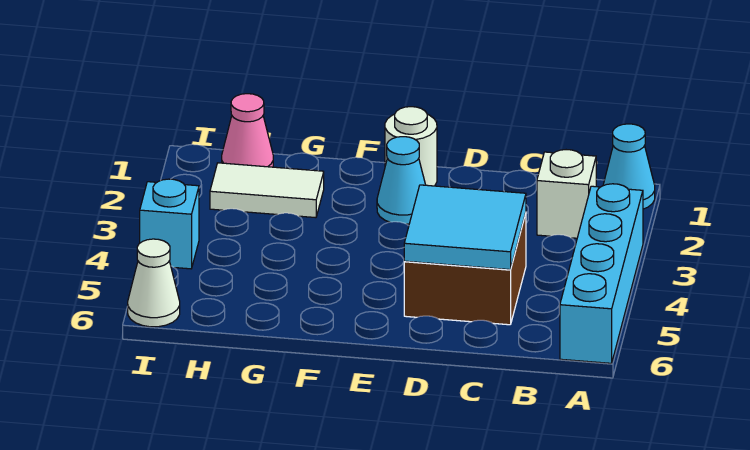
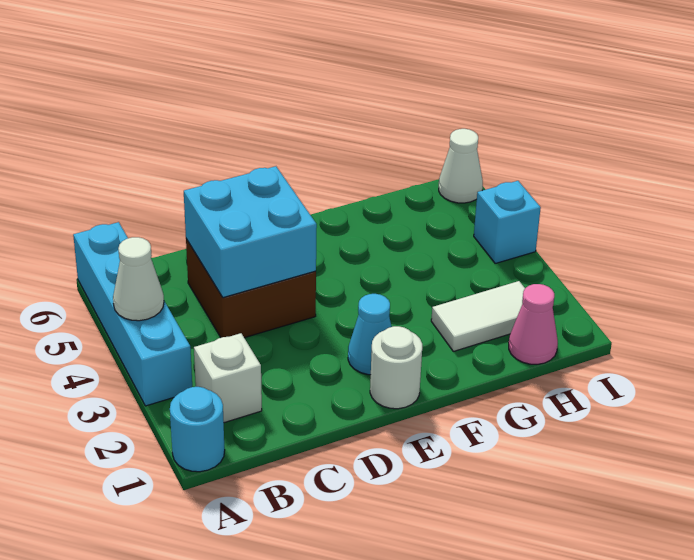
cyan cone A1 level 1 -> cyan round brick A1 level 1
none -> white cone A4 level 2
cyan tile C4:D5 level 2 -> cyan brick C4:D5 level 2

